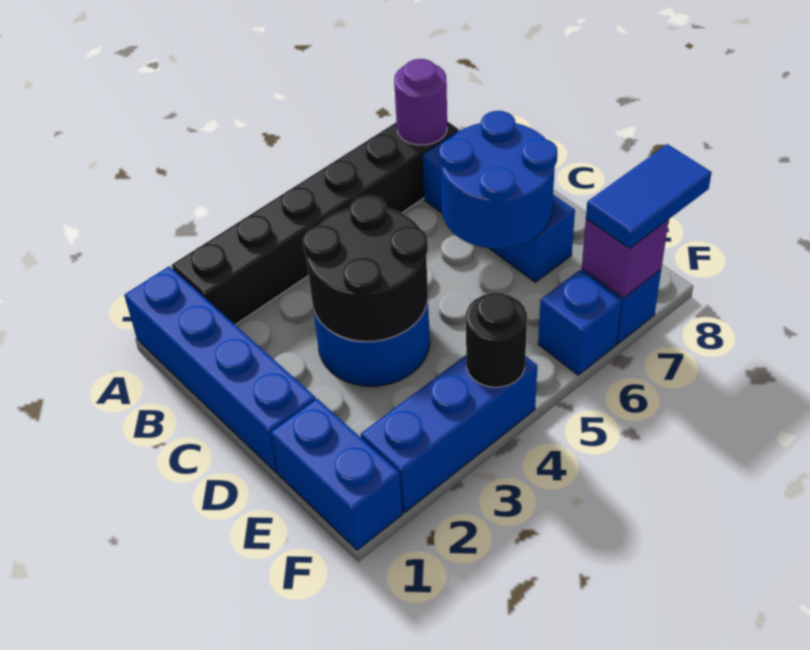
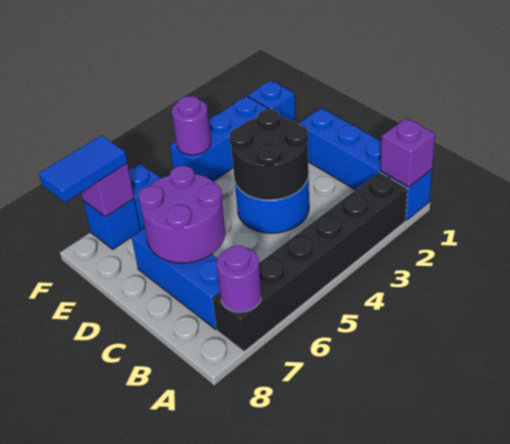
none -> purple brick A1 level 2
blue round brick C6:D7 level 2 -> purple round brick C6:D7 level 2
blue brick E1:F1 level 1 -> blue brick F1 level 1
black round brick F4 level 2 -> purple round brick F4 level 2

